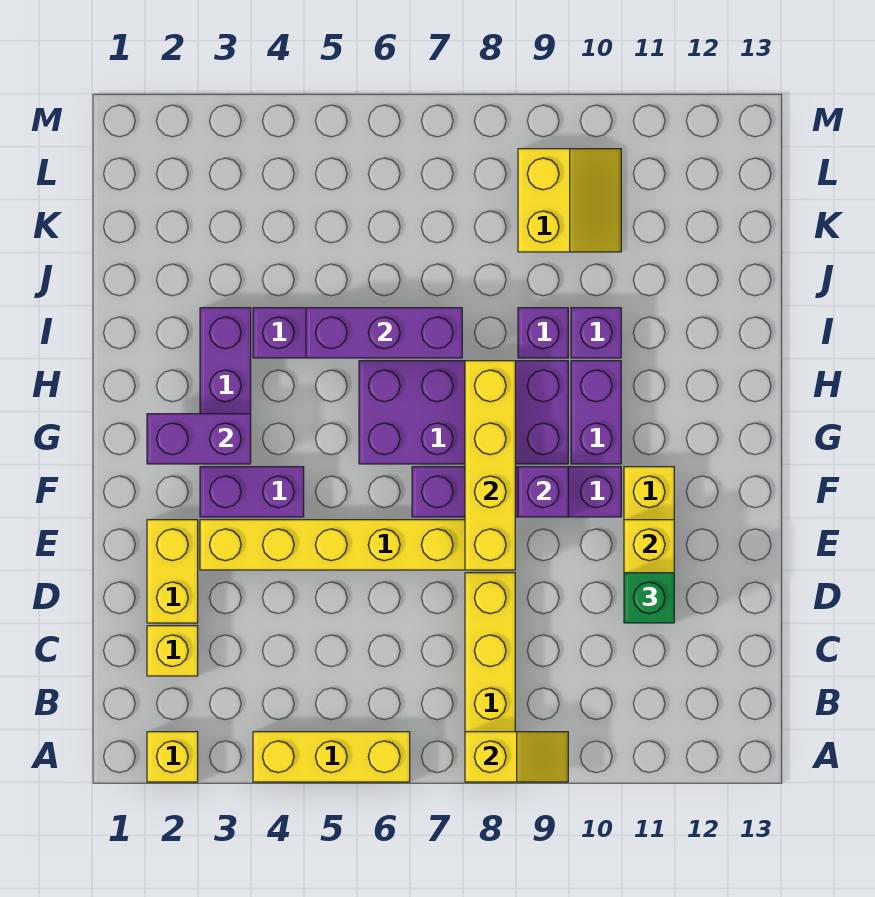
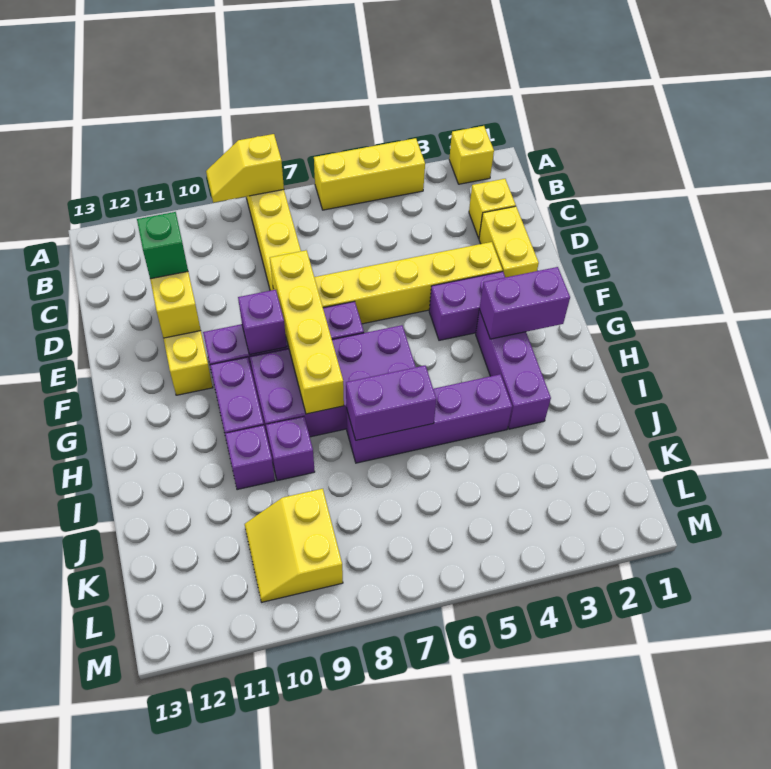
purple brick I5:I7 level 2 -> purple brick I6:I7 level 2

